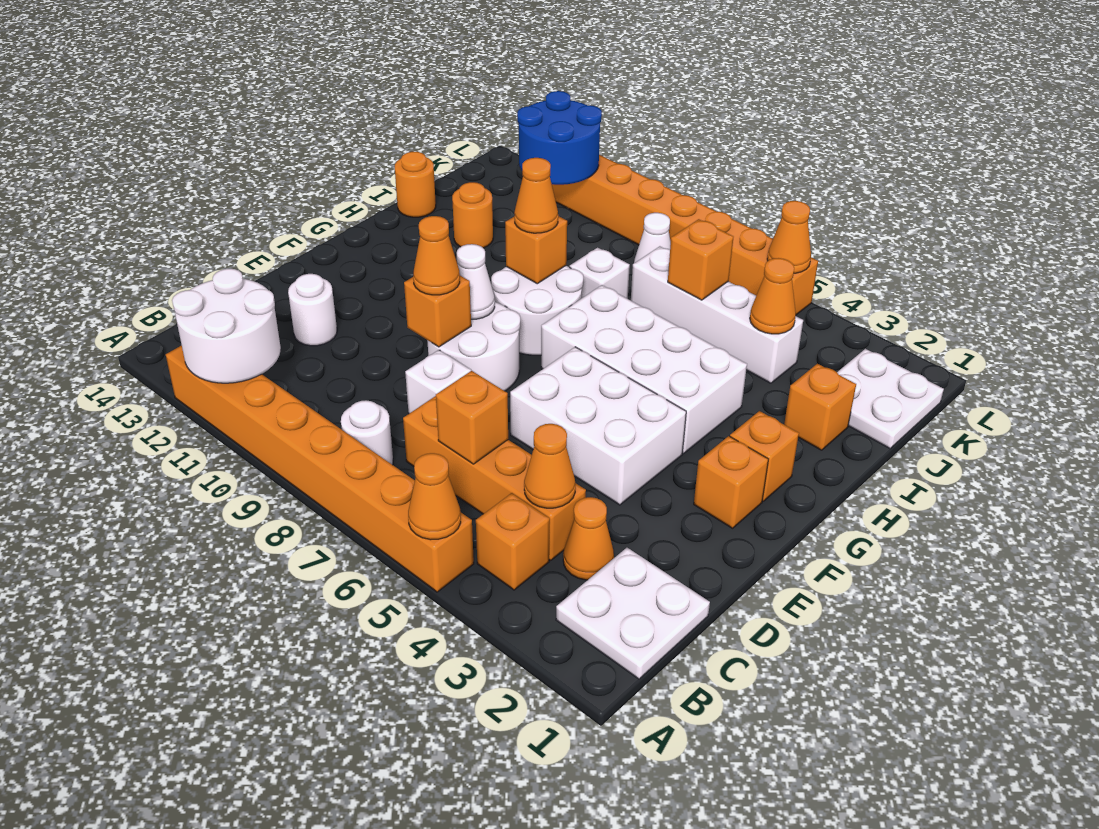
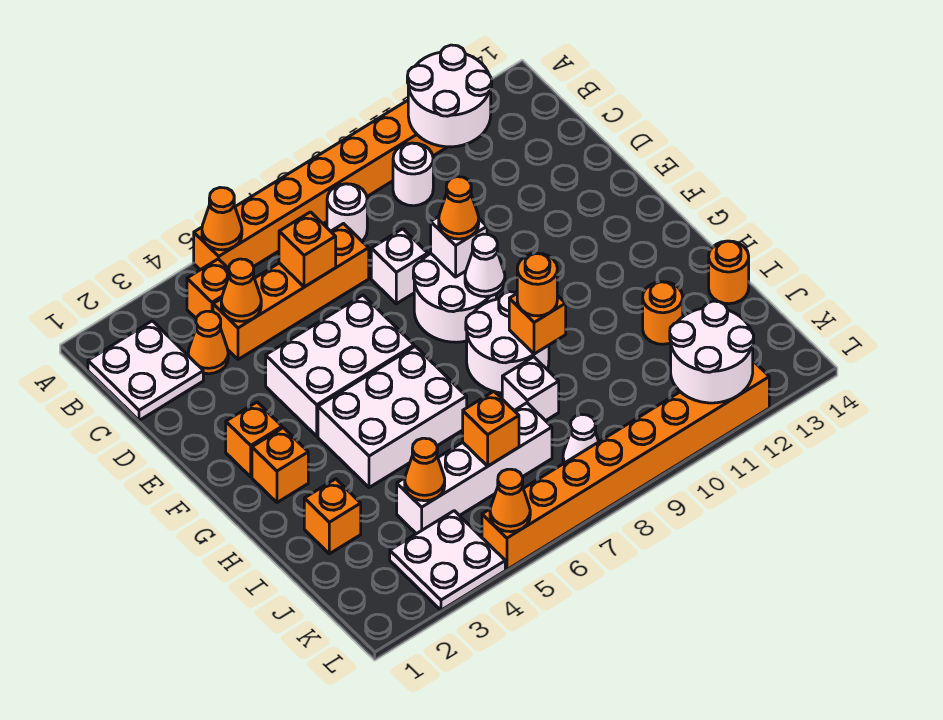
white round brick D12 level 1 -> white round brick B10 level 1
orange brick E9 level 2 -> white brick E9 level 2
white brick G4:H7 level 1 -> white brick G4:H6 level 1
orange cone H9 level 3 -> orange round brick H9 level 3
white plate J1:K2 level 1 -> white plate K3:L4 level 1
blue round brick K11:L12 level 2 -> white round brick K11:L12 level 2

